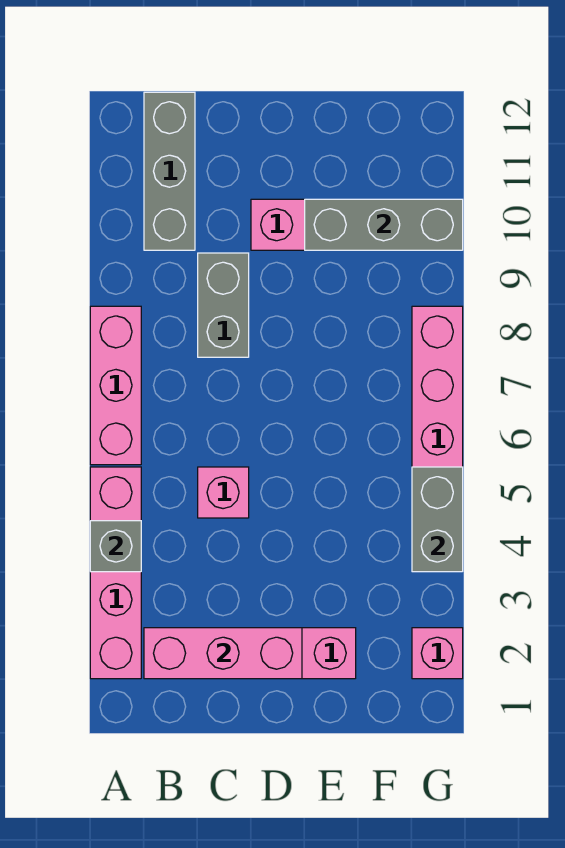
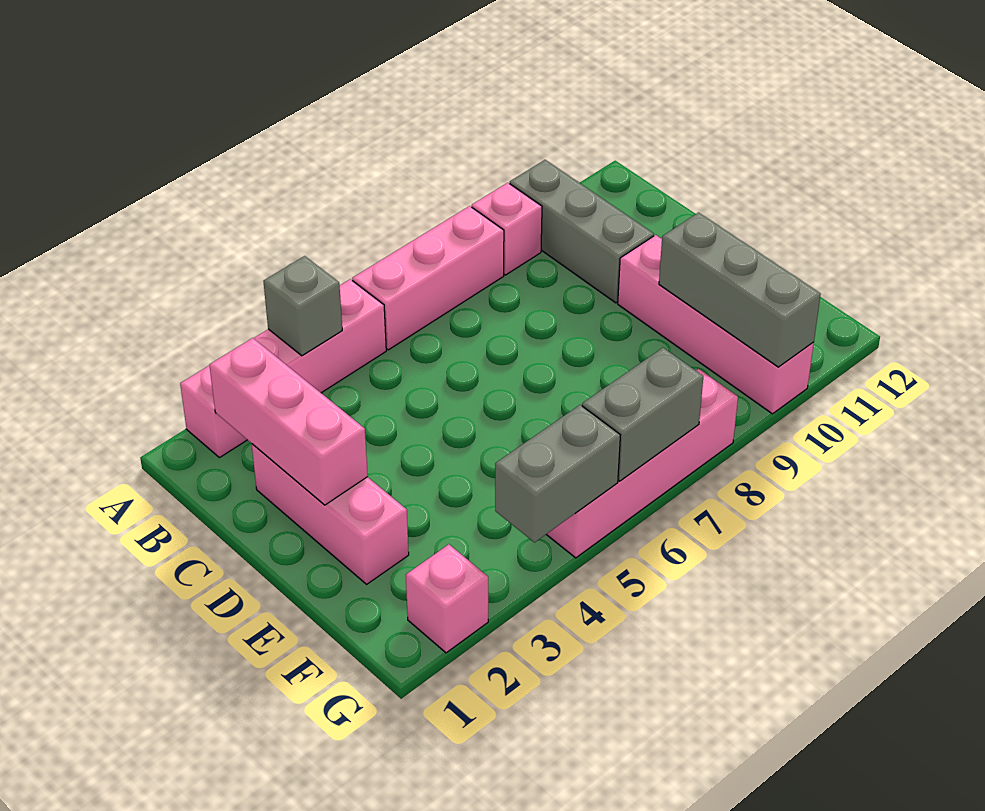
grey brick B10:B12 level 1 -> grey brick A10:C10 level 1
pink brick C5 level 1 -> pink brick A9 level 1
grey brick C8:C9 level 1 -> grey brick G6:G7 level 2

